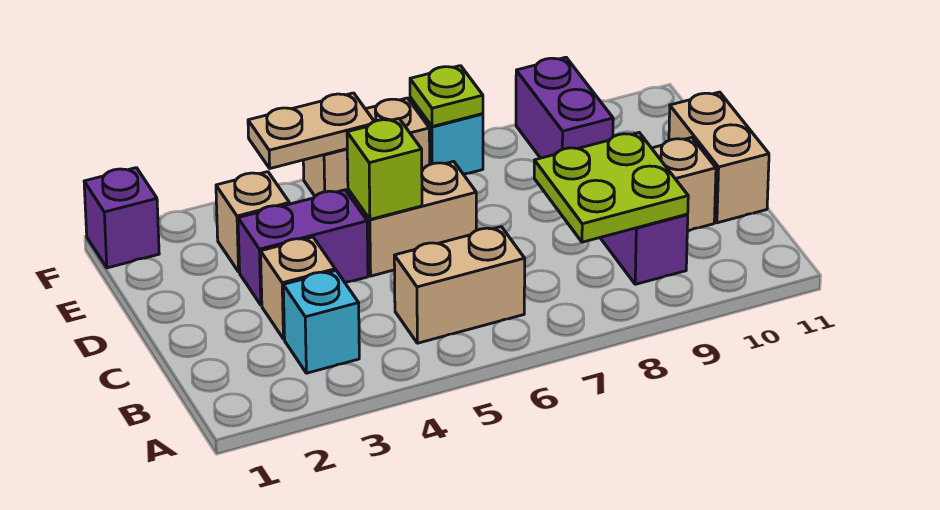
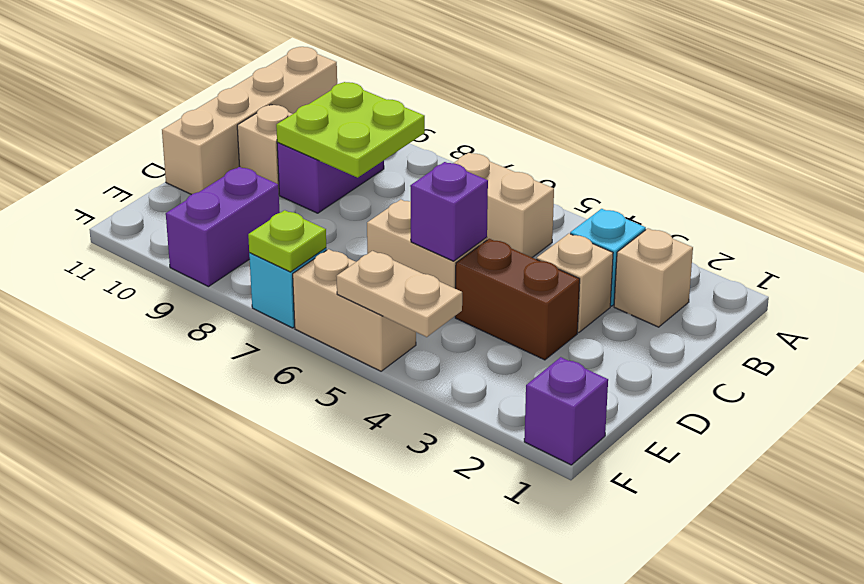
tan brick C11:D11 level 1 -> tan brick A11:D11 level 1
purple brick D3:D4 level 1 -> brown brick D3:D4 level 1
lime brick D5 level 2 -> purple brick D5 level 2
tan brick E3 level 1 -> tan brick B2 level 1

